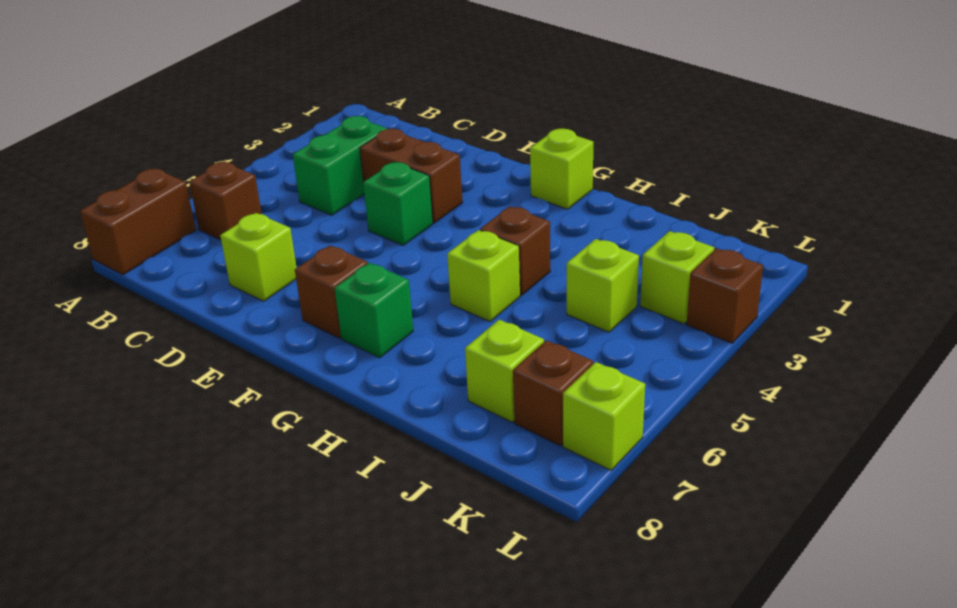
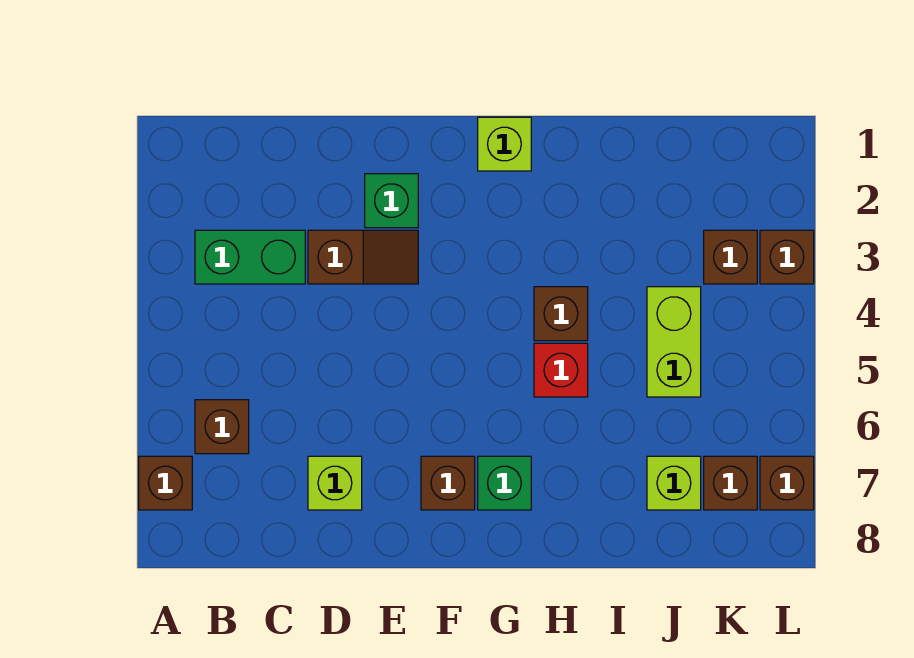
brown brick A7:A8 level 1 -> brown brick A7 level 1
green brick C3:C4 level 1 -> green brick B3:C3 level 1
brown brick D3:E3 level 1 -> brown slope D3:E3 level 1 top D
green brick E4 level 1 -> green brick E2 level 1
lime brick H5 level 1 -> red brick H5 level 1
lime brick J4 level 1 -> lime brick J4:J5 level 1
lime brick K3 level 1 -> brown brick K3 level 1
lime brick L7 level 1 -> brown brick L7 level 1

